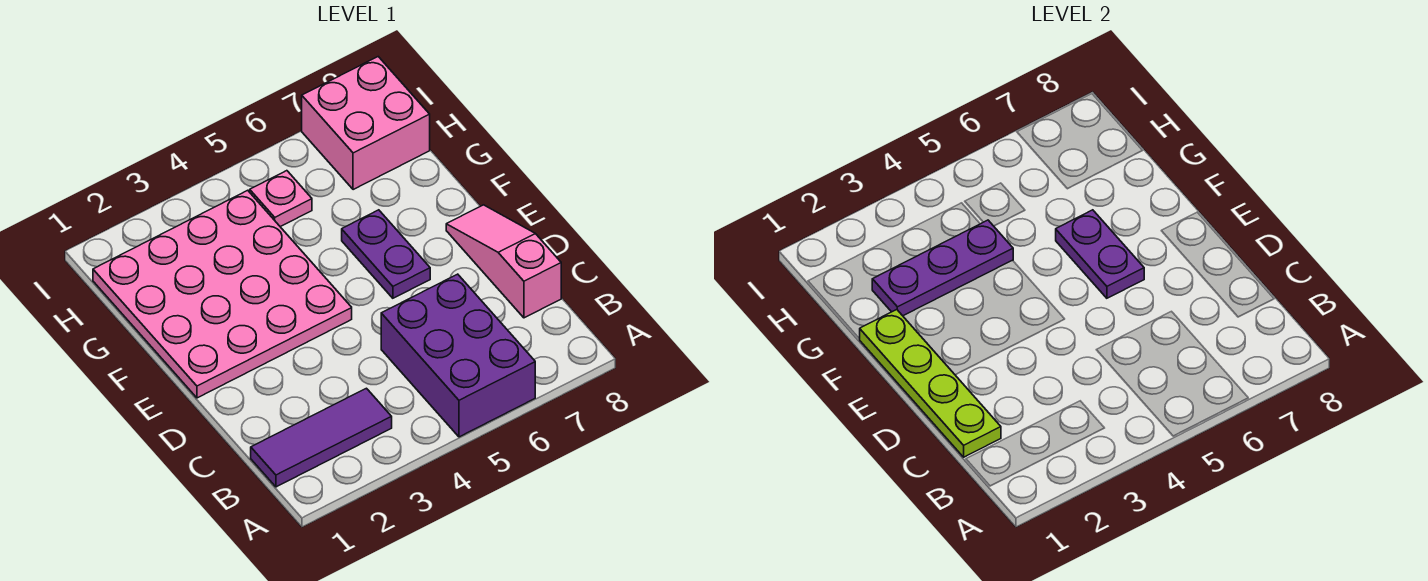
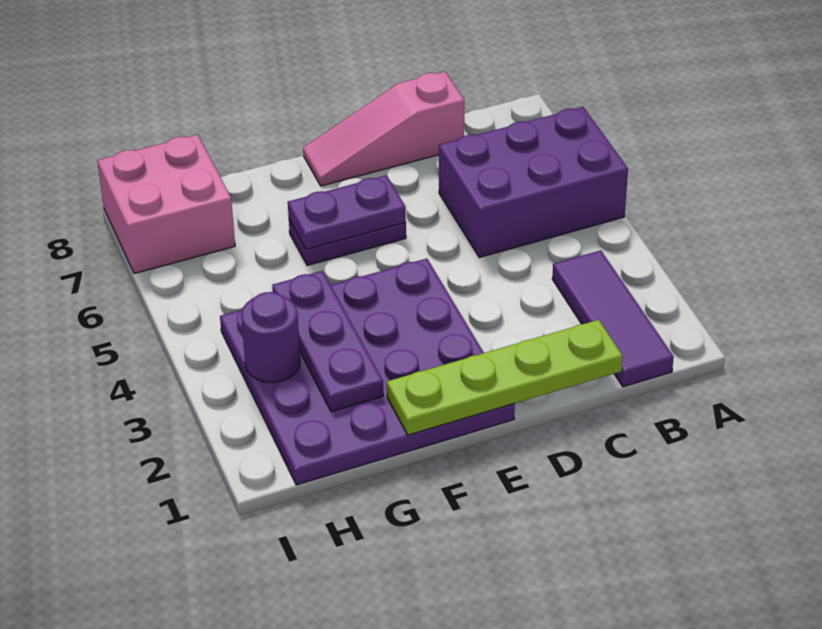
pink plate E1:H4 level 1 -> purple plate E1:H4 level 1
none -> purple round brick H3 level 2
pink plate H5 level 1 -> none

